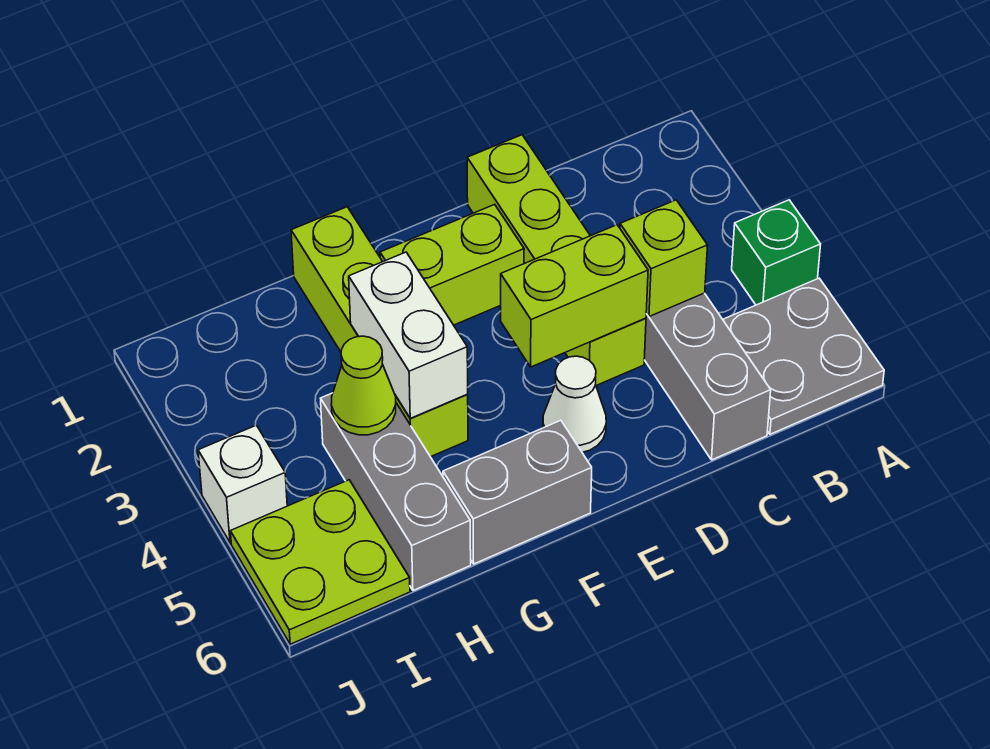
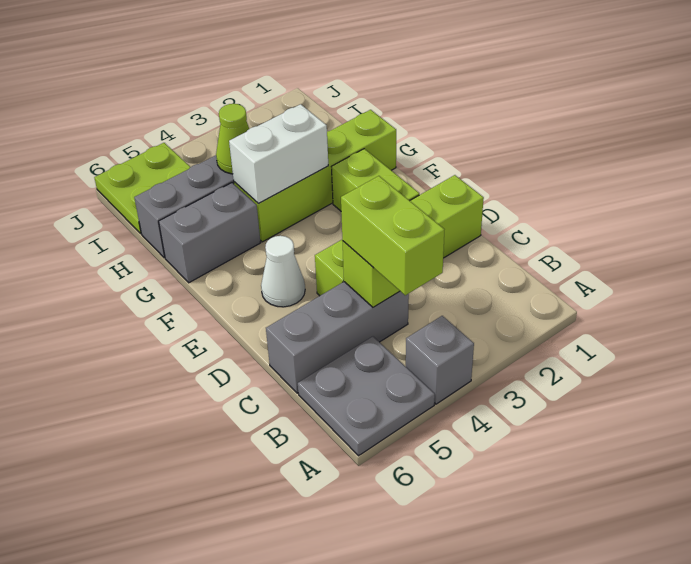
green brick A4 level 1 -> grey brick A4 level 1
lime brick D4:E4 level 2 -> lime brick B4:C4 level 3
grey brick F6:G6 level 1 -> grey brick G5:G6 level 1
white brick J4 level 1 -> none

